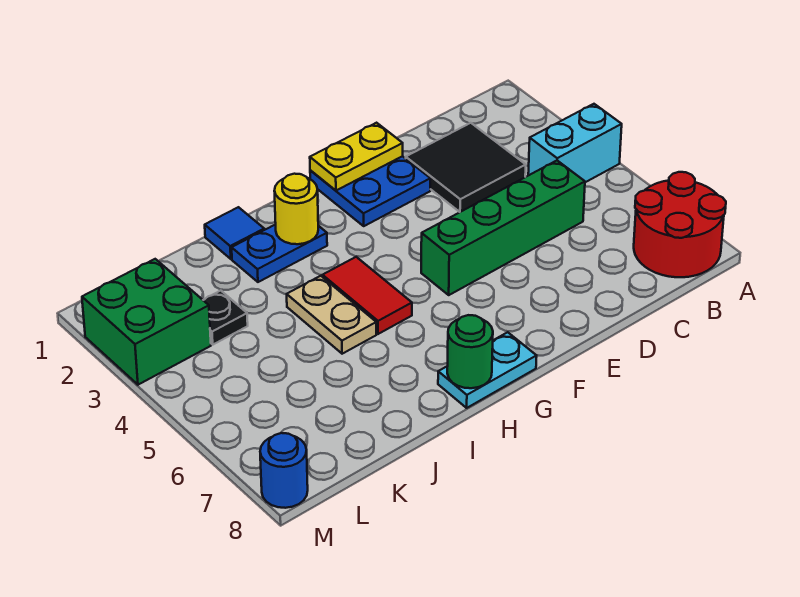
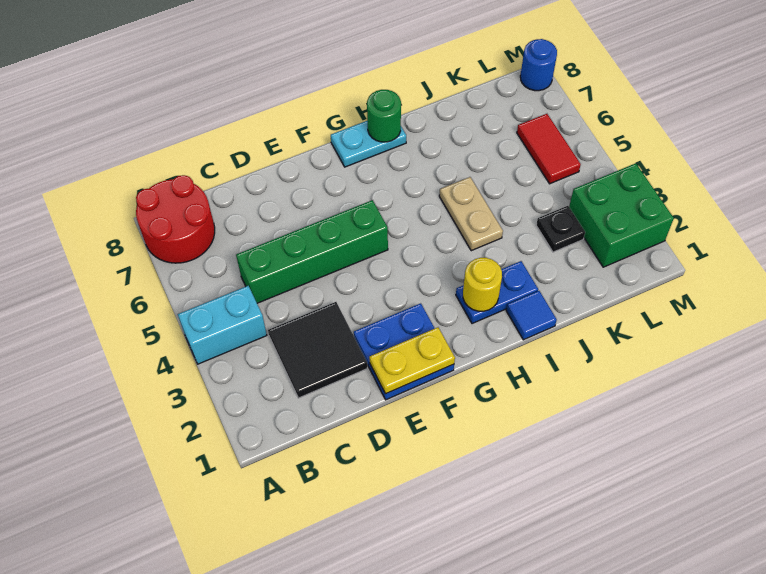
red tile H4:H5 level 1 -> red tile L5:L6 level 1

